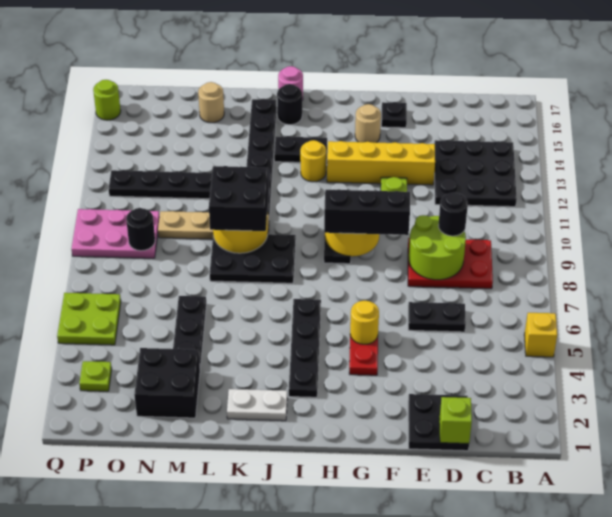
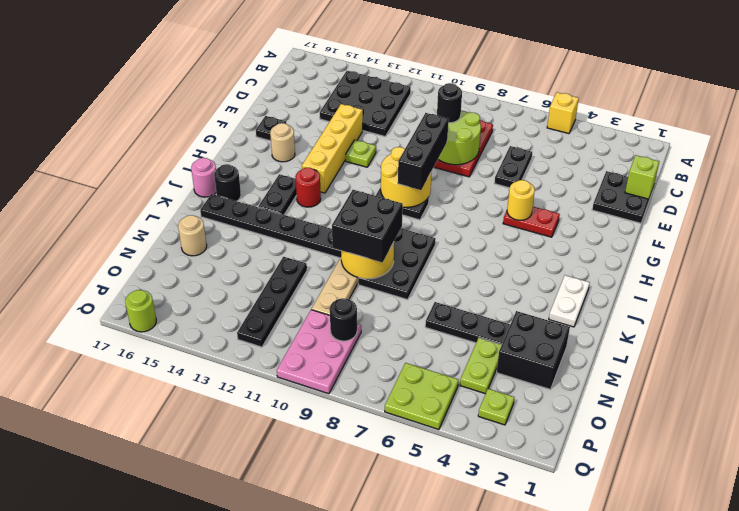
black plate I3:I6 level 1 -> none
yellow round brick I13 level 1 -> red round brick I13 level 1
none -> lime plate N4:O4 level 1

